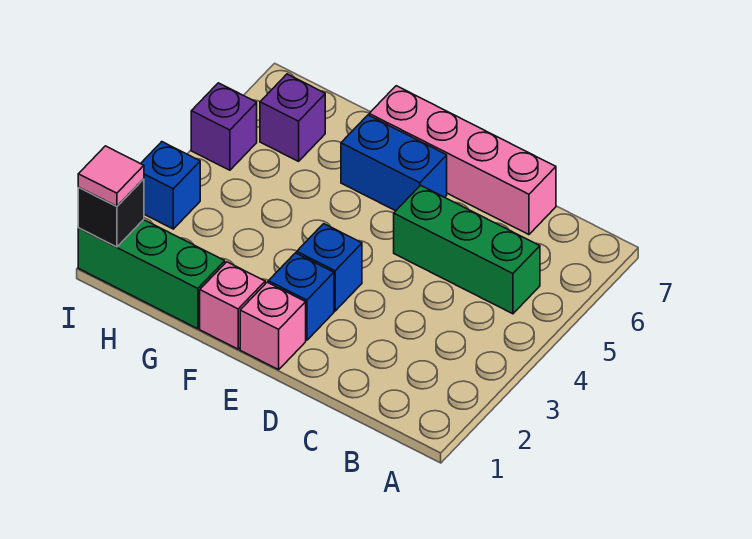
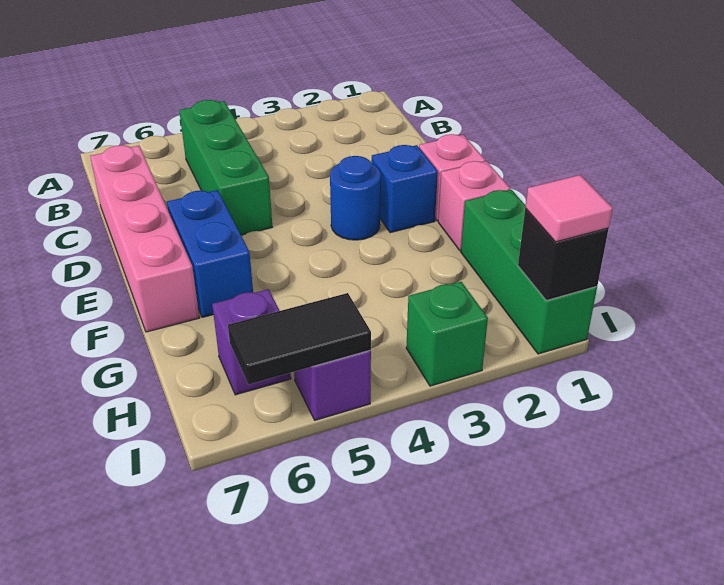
blue brick E3 level 1 -> blue round brick E3 level 1
blue brick I3 level 1 -> green brick I3 level 1
none -> black tile I5:I6 level 2

